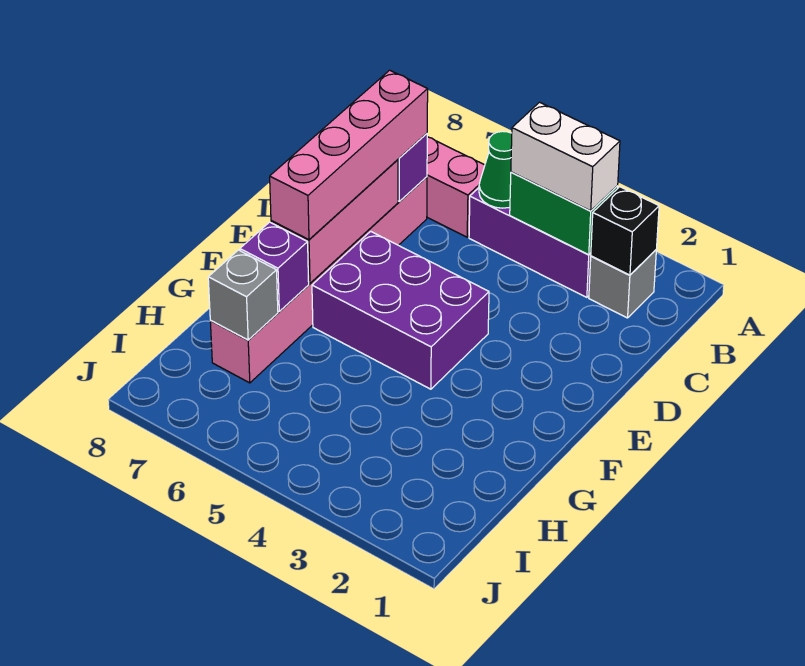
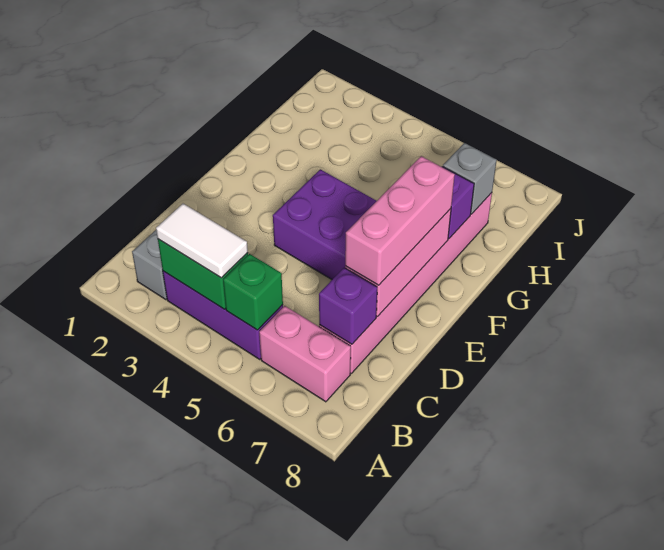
black brick B2 level 2 -> none
white brick B3:B4 level 3 -> white tile B3:B4 level 3
green cone B5 level 2 -> green brick B5 level 2
pink brick C7:F7 level 3 -> pink brick D7:F7 level 3

